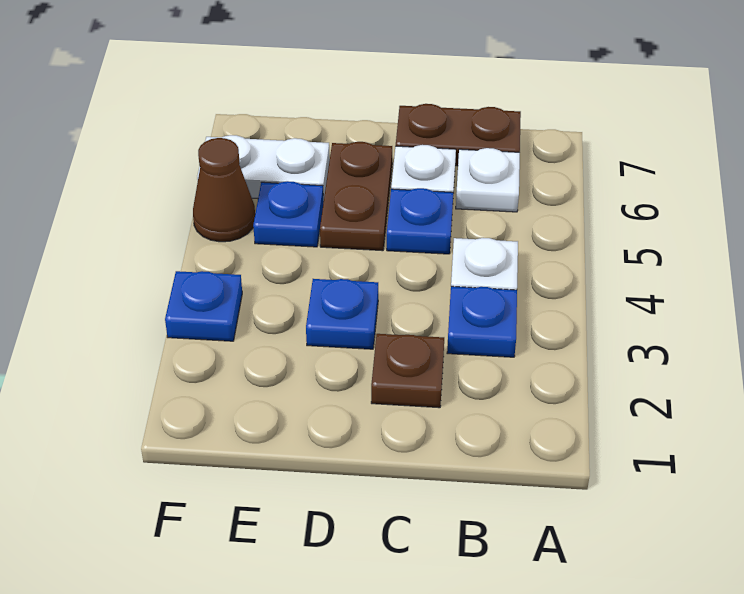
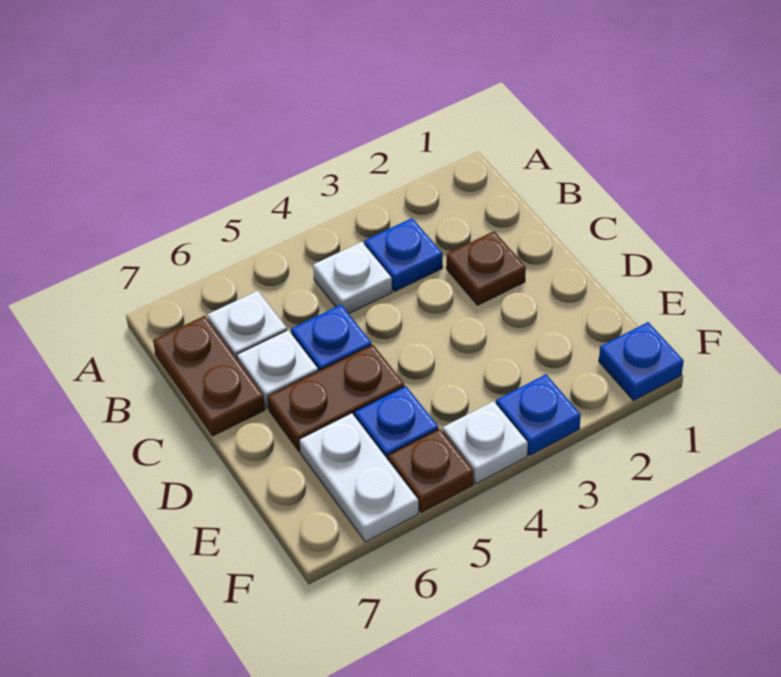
blue plate D3 level 1 -> blue plate F1 level 1
none -> white plate F4 level 1
brown cone F5 level 1 -> brown plate F5 level 1

